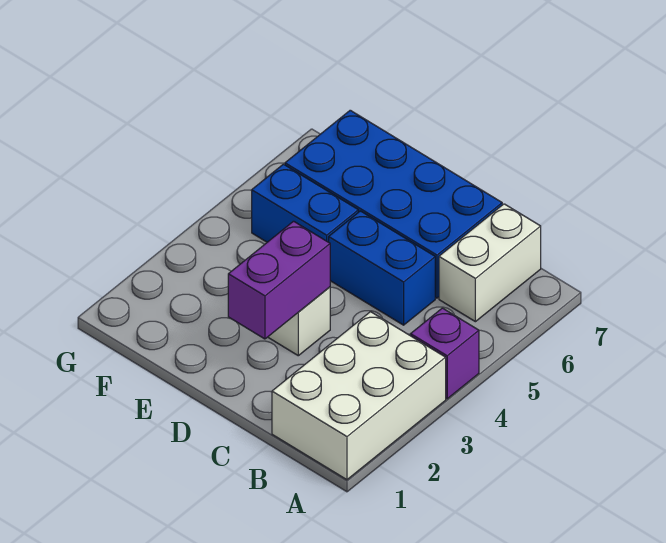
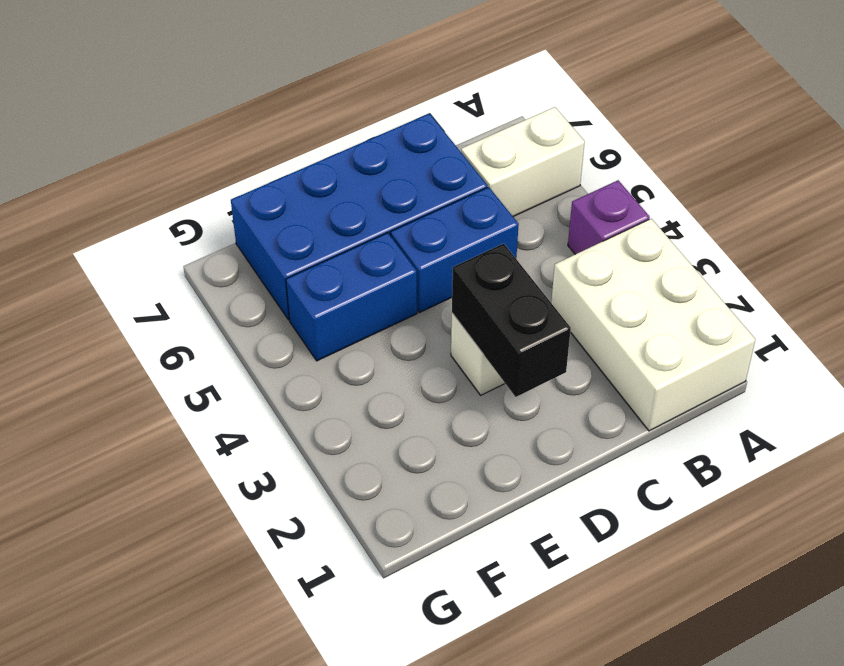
white brick B6:B7 level 1 -> white brick A6:B6 level 1
purple brick D2:D3 level 2 -> black brick D2:D3 level 2

